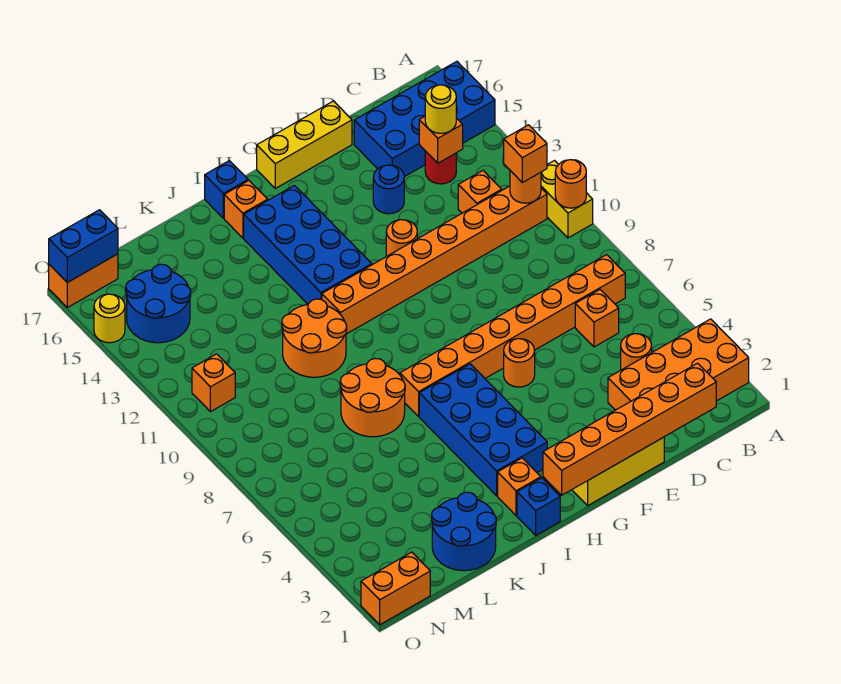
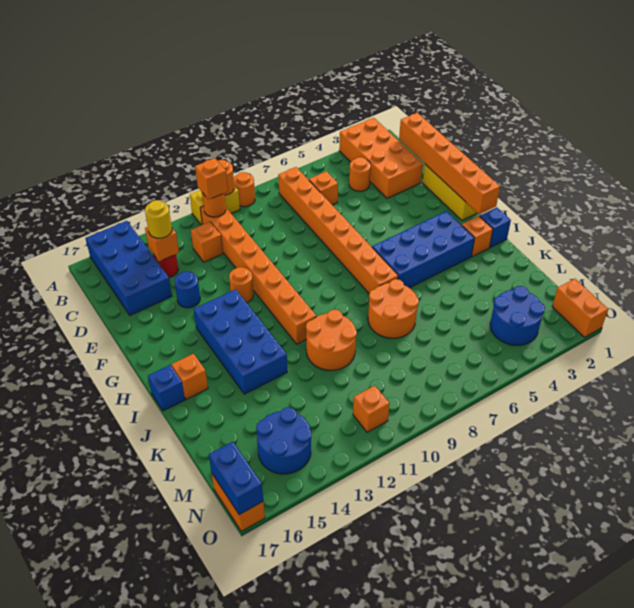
yellow brick E17:G17 level 1 -> none
orange round brick F6 level 1 -> orange round brick A9 level 1
blue brick H12:I15 level 1 -> blue brick G13:J14 level 1
blue round brick K1:L2 level 1 -> blue round brick M3:N4 level 1
yellow round brick O15 level 1 -> none

